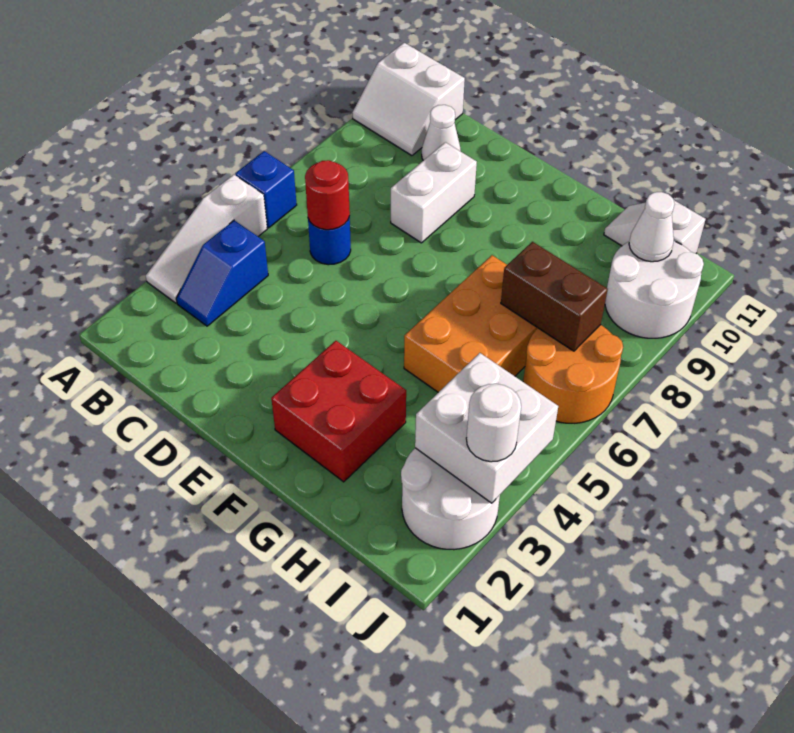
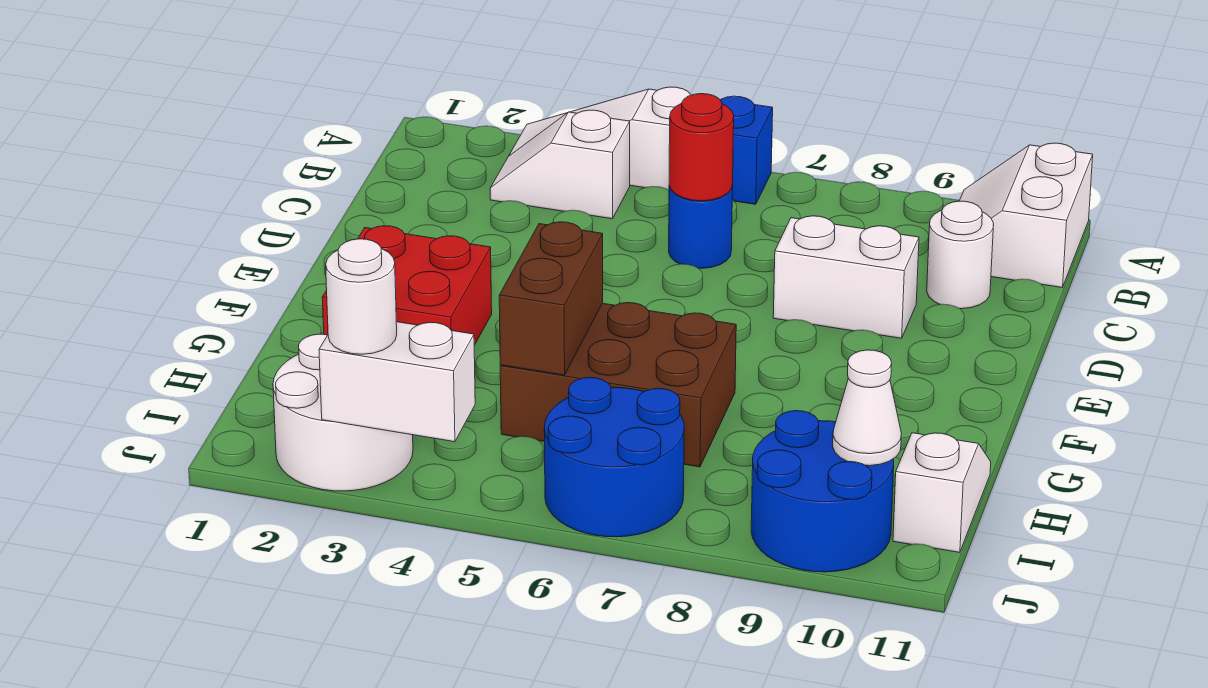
blue slope B3:B4 level 1 top 4 -> white slope B3:B4 level 1 top 4
white cone C10 level 1 -> white round brick C10 level 1
orange brick G5:H7 level 1 -> brown brick G5:H7 level 1
brown brick H7:I7 level 2 -> brown brick G5:H5 level 2
white brick I3:J4 level 2 -> white brick J3:J4 level 2
orange round brick I6:J7 level 1 -> blue round brick I6:J7 level 1
white round brick I9:J10 level 1 -> blue round brick I9:J10 level 1

